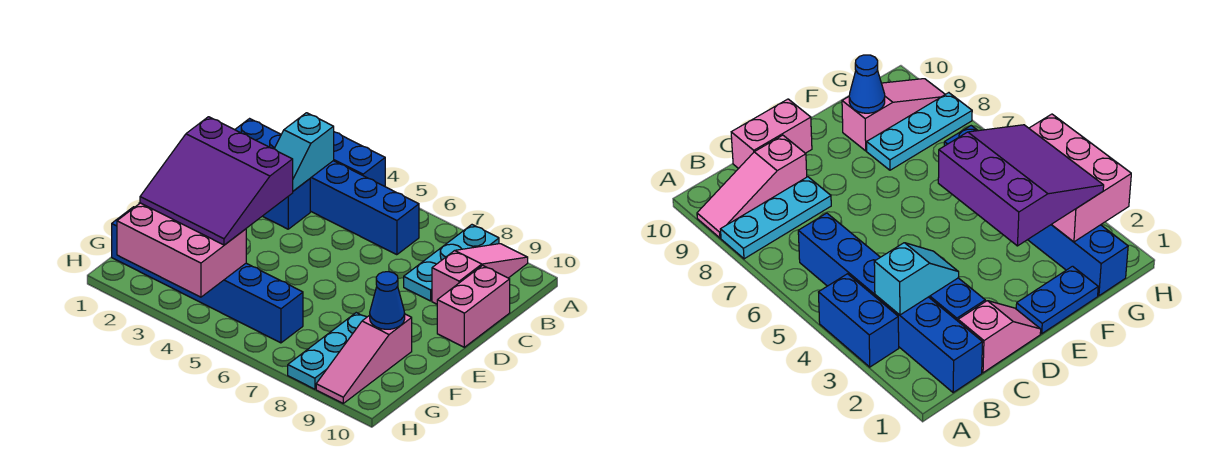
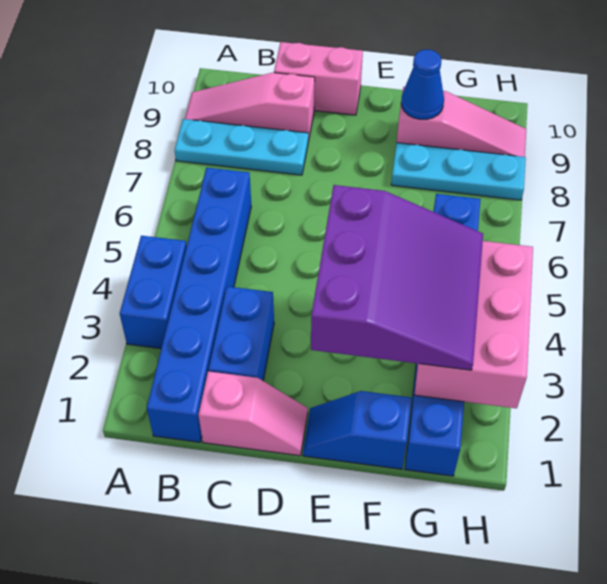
cyan slope B3:C3 level 2 top B -> none
blue plate E1:F1 level 1 -> blue slope E1:F1 level 1 top F

